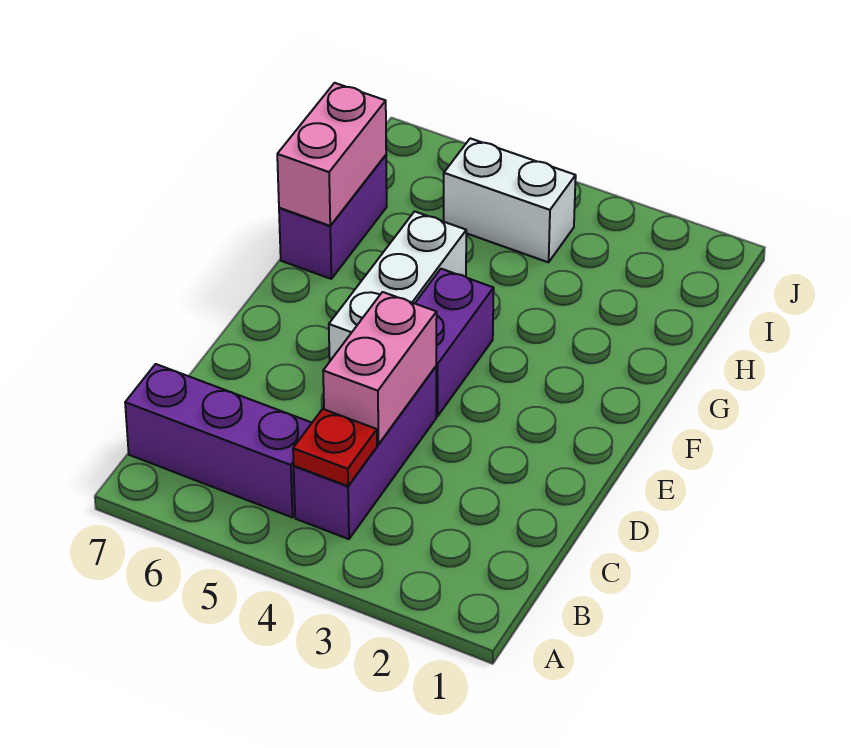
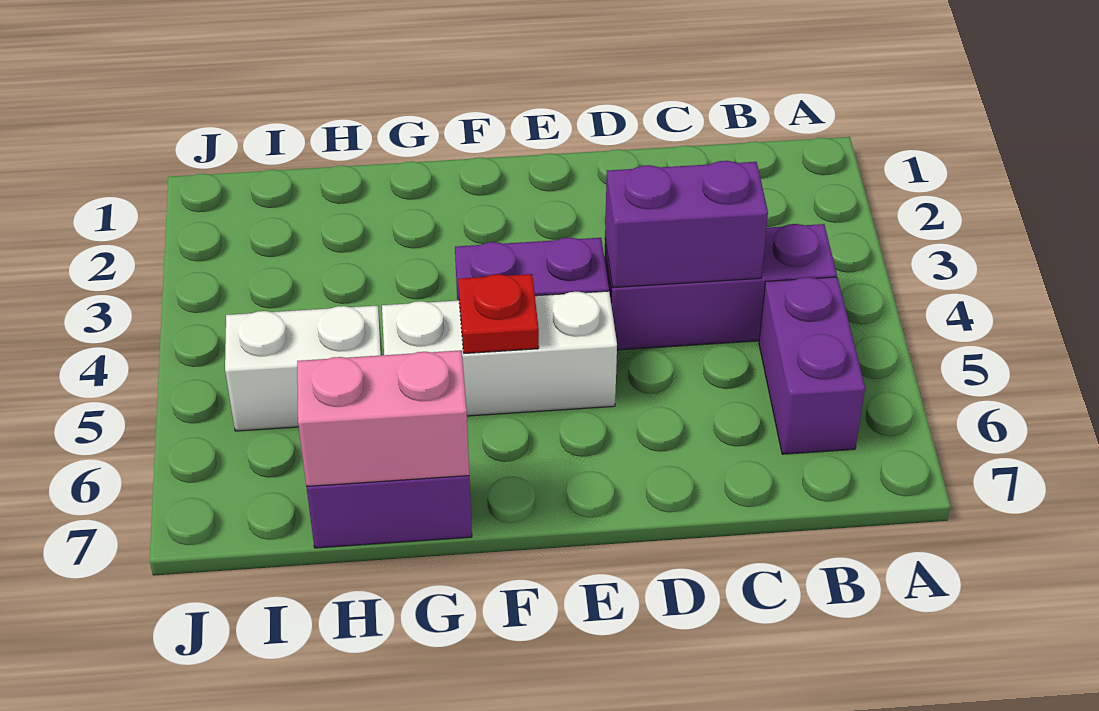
red plate B4 level 2 -> red plate F5 level 2
purple brick B5:B7 level 1 -> purple brick B5:B6 level 1
pink brick C4:D4 level 2 -> purple brick C4:D4 level 2
white brick I4:I5 level 1 -> white brick H5:I5 level 1

